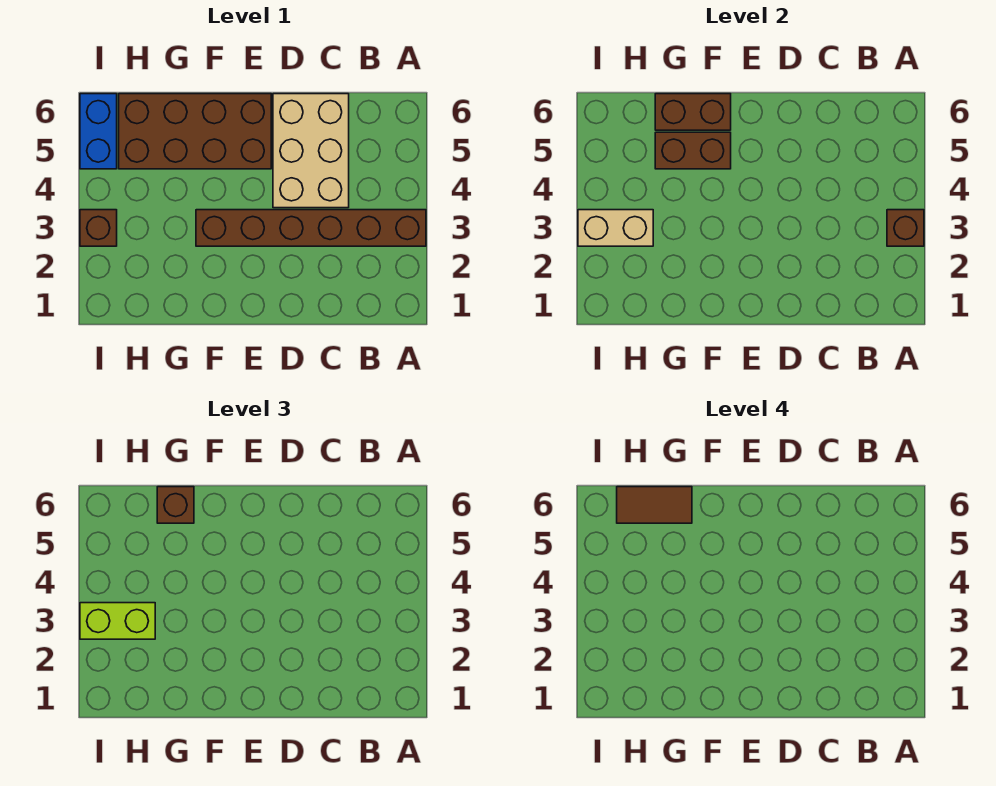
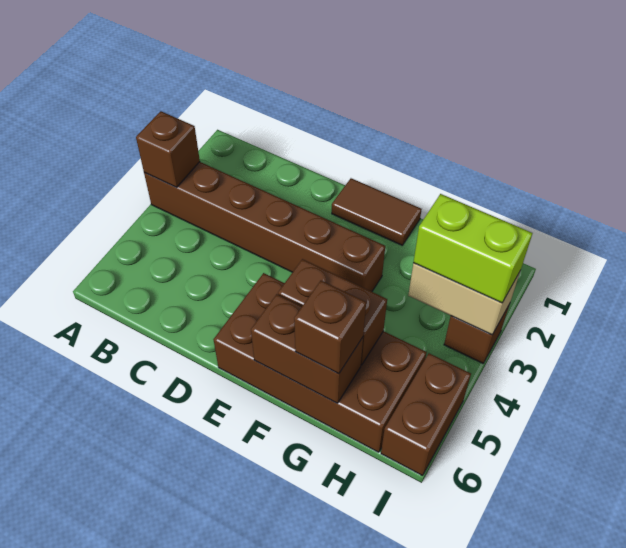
tan brick C4:D6 level 1 -> none
brown tile G6:H6 level 4 -> brown tile E1:F1 level 1
blue brick I5:I6 level 1 -> brown brick I5:I6 level 1

